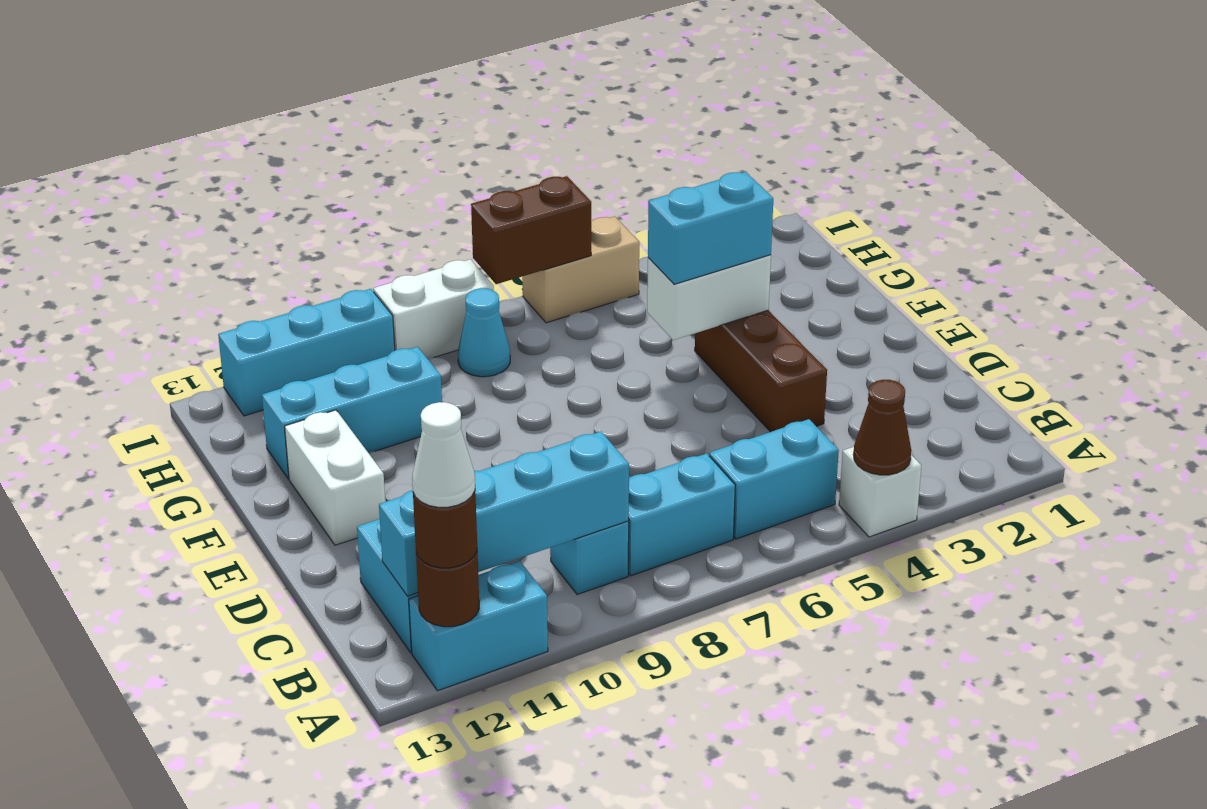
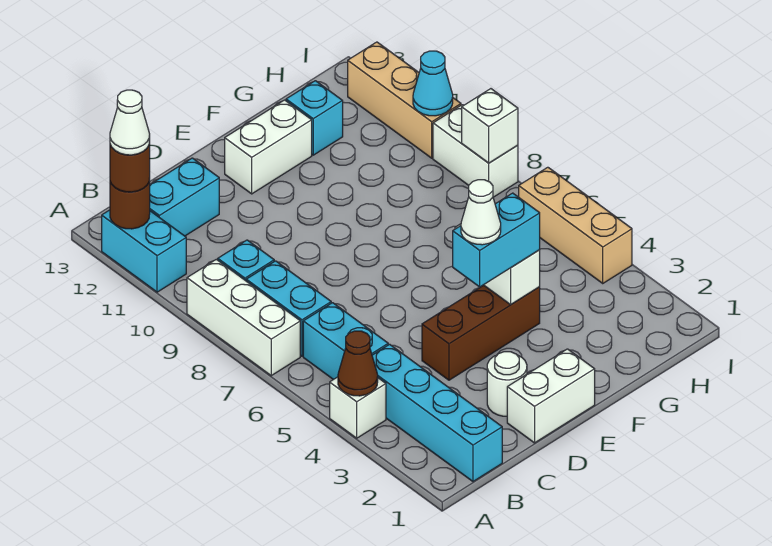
none -> white brick A7:A9 level 1
cyan brick B9:B12 level 2 -> cyan brick B1:B4 level 1
none -> white brick D1:E1 level 1
none -> white round brick D2 level 1
none -> white cone E4 level 4
cyan brick F4:F5 level 3 -> cyan brick E4:F4 level 3
cyan brick G10:G12 level 1 -> cyan brick G12 level 1
cyan cone H8 level 1 -> cyan cone I10 level 2
tan brick I5:I6 level 1 -> tan brick I4:I6 level 1
brown brick I6:I7 level 2 -> none
none -> white brick I8 level 2
cyan brick I10:I12 level 1 -> tan brick I10:I12 level 1

